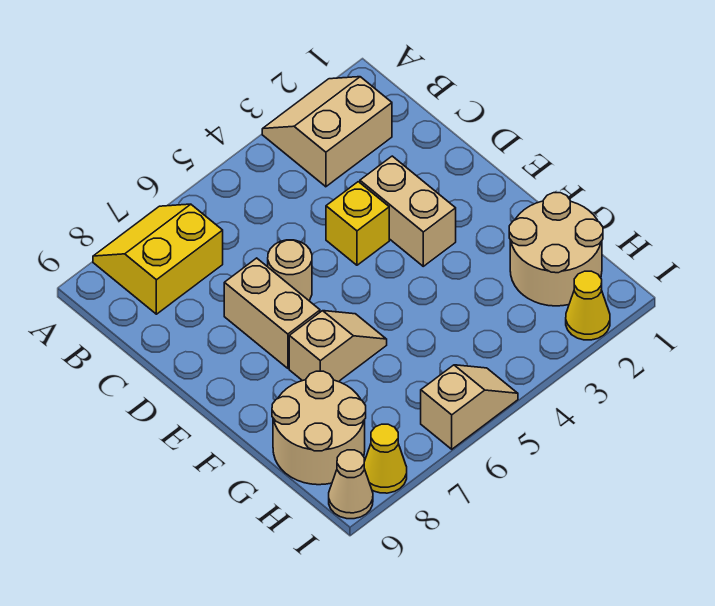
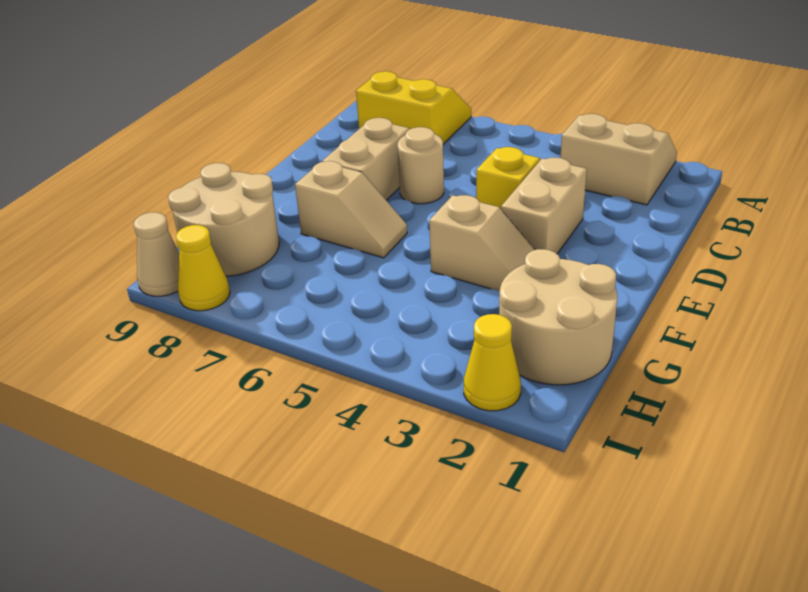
tan slope I5:I6 level 1 top 6 -> tan slope F3:F4 level 1 top 4

